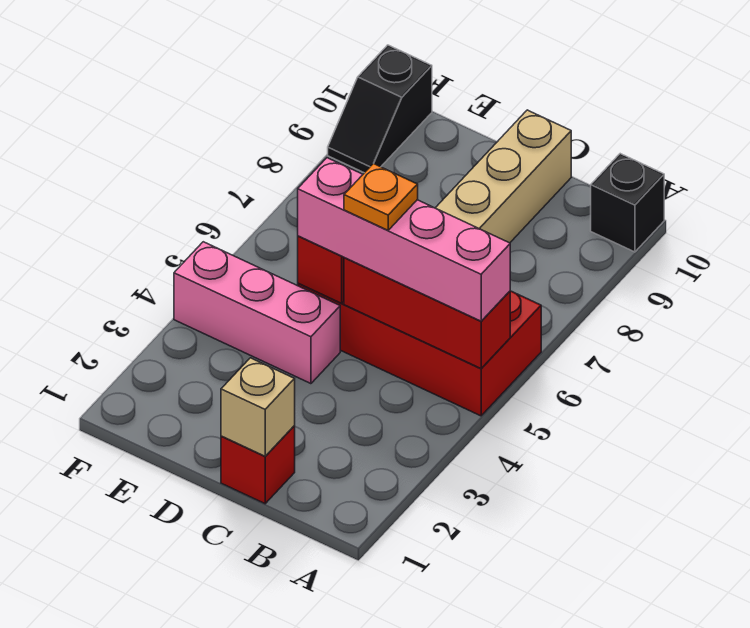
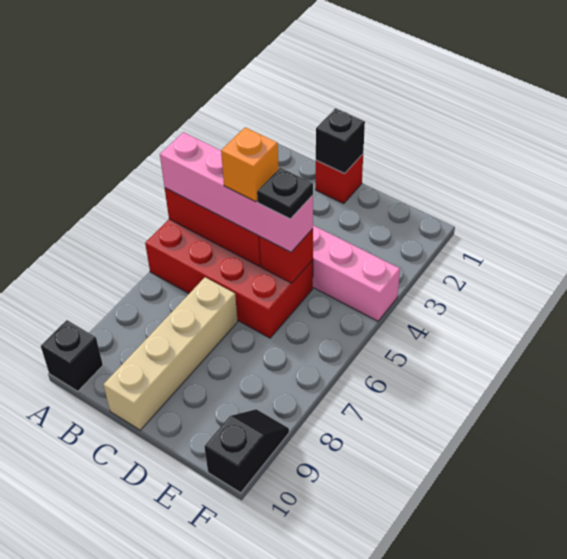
tan brick C1 level 2 -> black brick C1 level 2
orange plate C5 level 4 -> orange brick C5 level 4
none -> black plate D5 level 4

